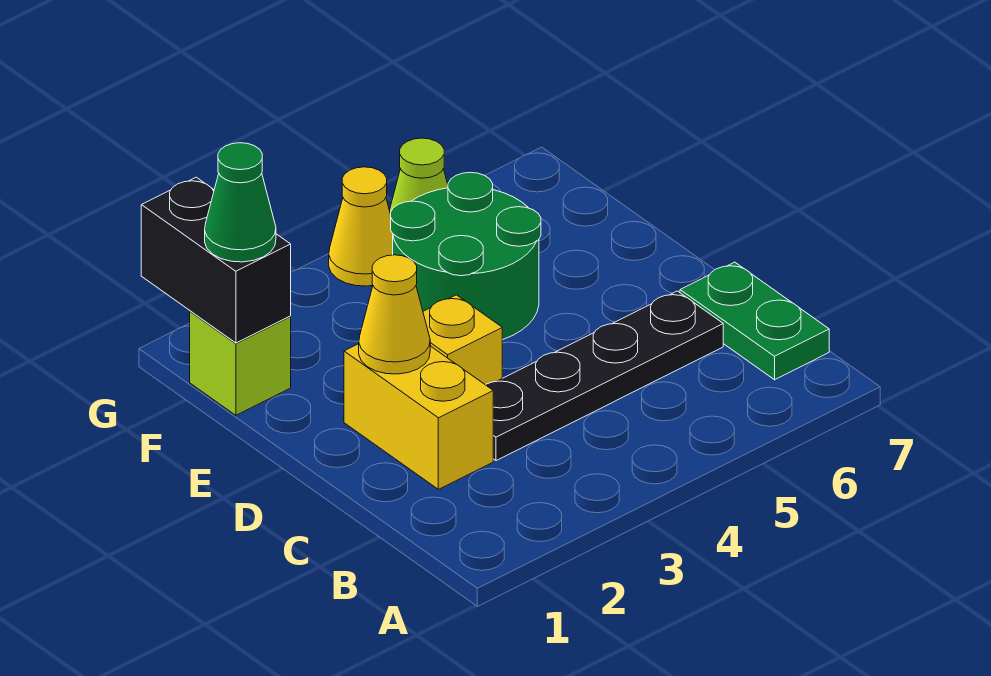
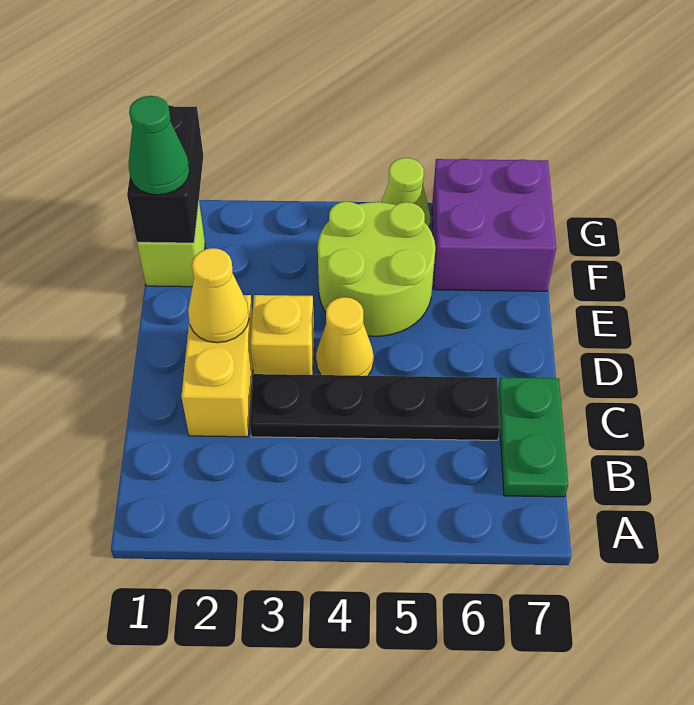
green round brick E4:F5 level 1 -> lime round brick E4:F5 level 1
none -> purple brick F6:G7 level 1
yellow cone G4 level 1 -> yellow cone D4 level 1

